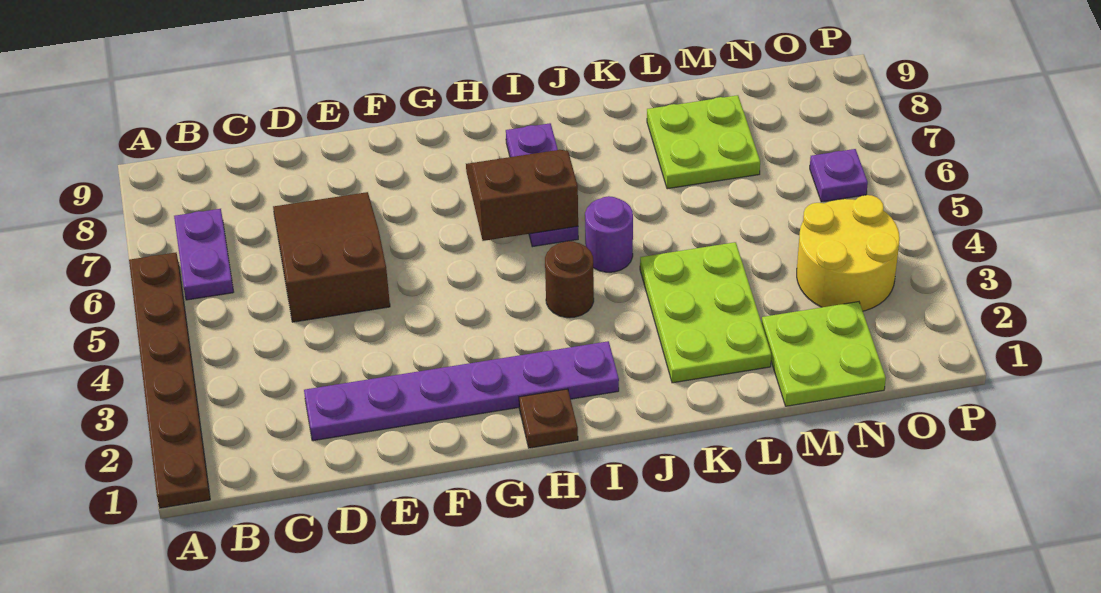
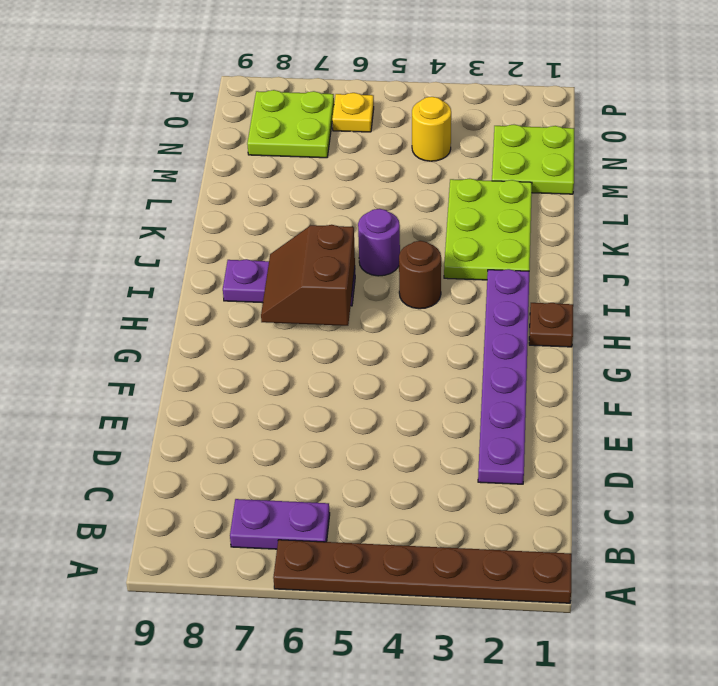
brown slope D5:E7 level 1 top 5 -> none
lime plate K2:L4 level 1 -> lime plate J2:L3 level 1
lime plate L7:M8 level 1 -> lime plate N7:O8 level 1
yellow round brick N3:O4 level 1 -> yellow round brick N4 level 1
purple plate O6 level 1 -> yellow plate O6 level 1

